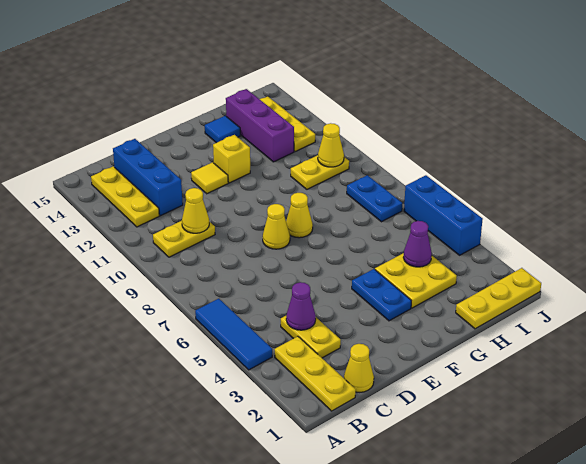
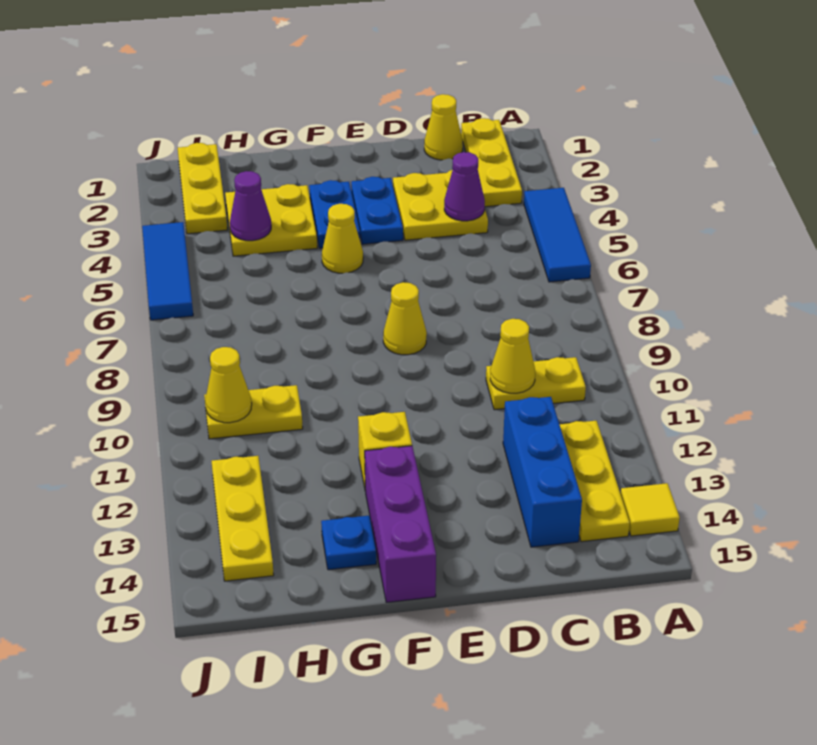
yellow plate C3:C4 level 1 -> yellow plate C3:D4 level 1
yellow tile E12 level 1 -> yellow tile A14 level 1
yellow cone F8 level 1 -> yellow cone F5 level 1
blue tile G14 level 1 -> blue plate G14 level 1
yellow plate H1:J1 level 1 -> yellow plate I1:I3 level 1
purple brick H12:H14 level 1 -> purple brick F13:F15 level 1
blue plate I7:I8 level 1 -> blue plate E3:E4 level 1
blue brick J4:J6 level 1 -> blue tile J4:J6 level 1

